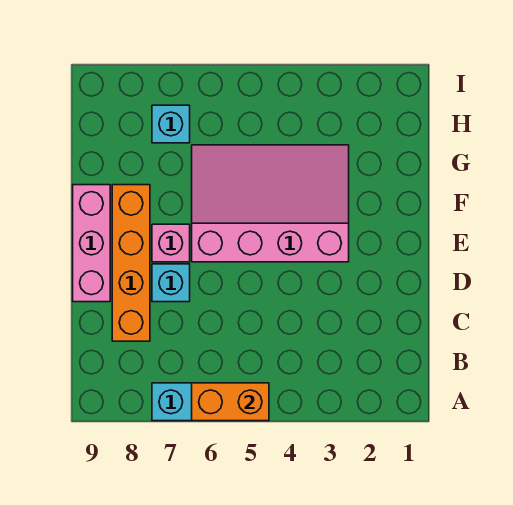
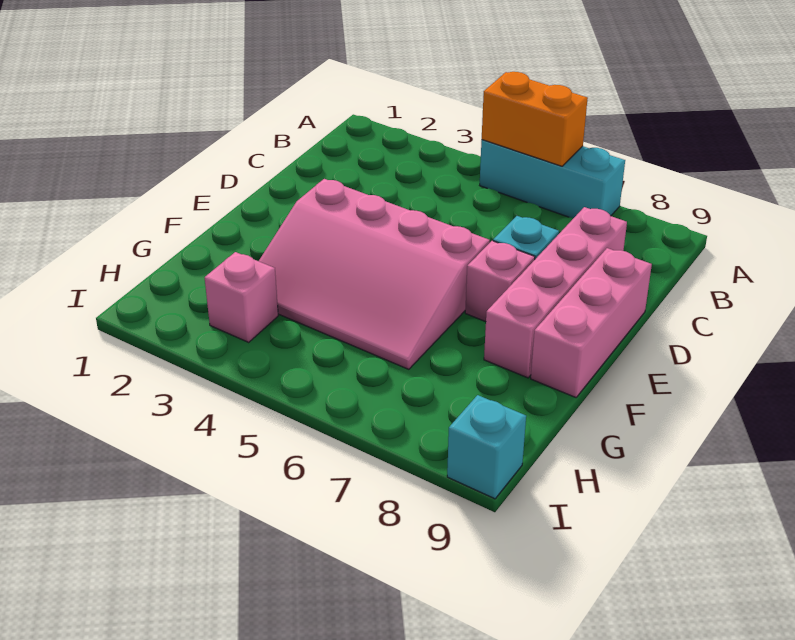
orange brick C8:F8 level 1 -> pink brick C8:F8 level 1
none -> pink brick H3 level 1
cyan brick H7 level 1 -> cyan brick I9 level 1

